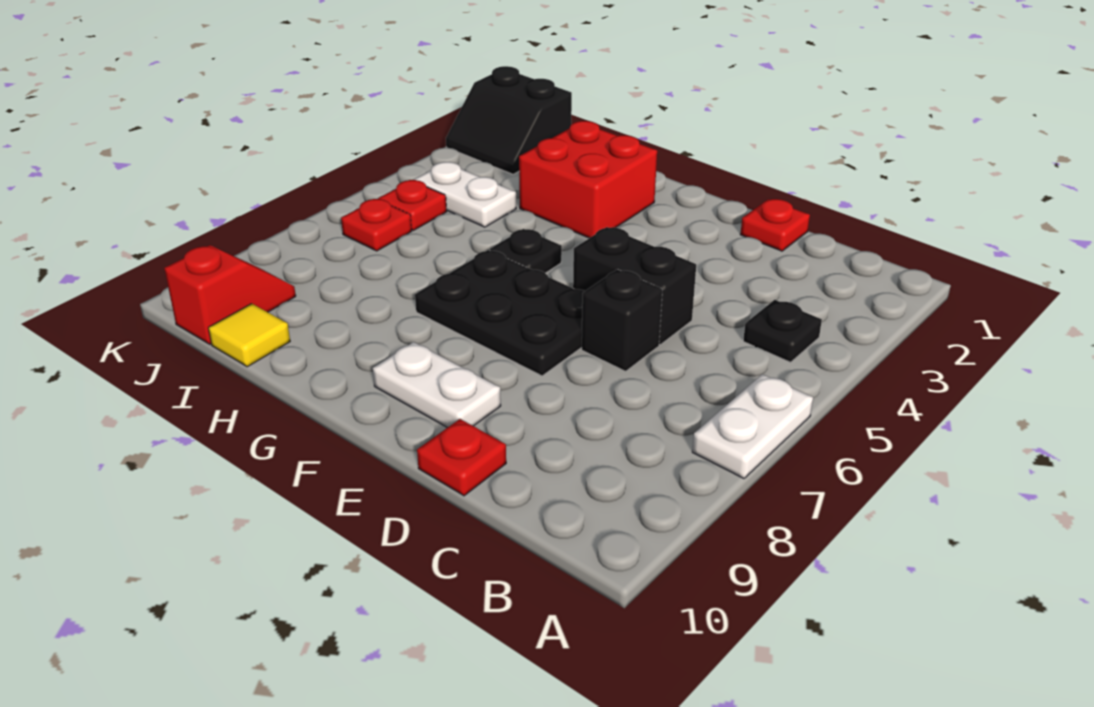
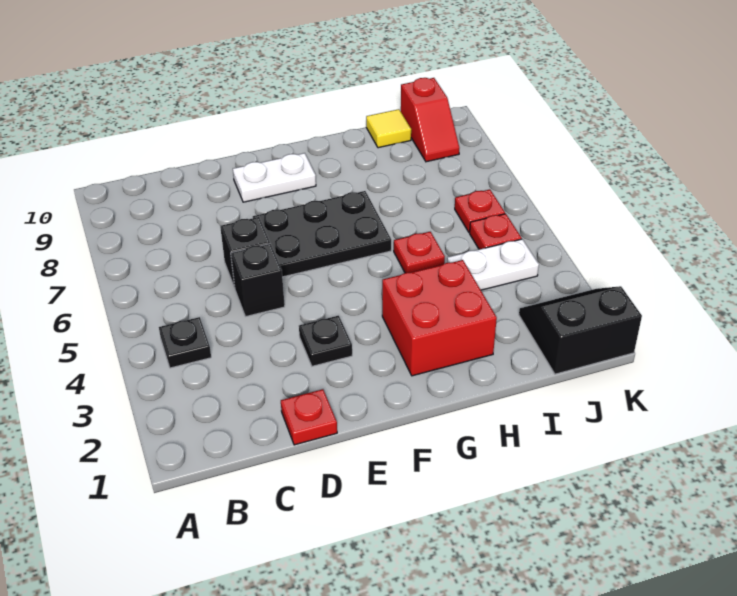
white plate A6:A7 level 1 -> none
black brick D5:E5 level 1 -> black brick D5 level 1
red plate D10 level 1 -> red plate H5 level 1
black plate G5 level 1 -> black plate E3 level 1

